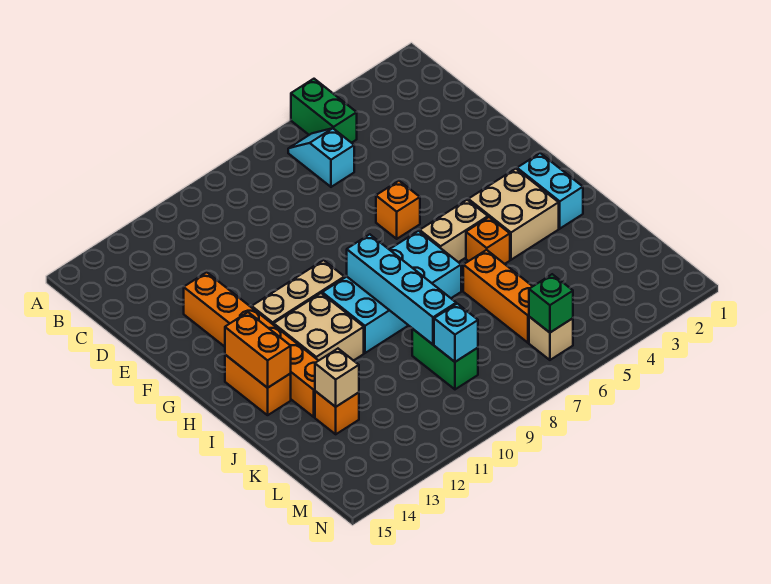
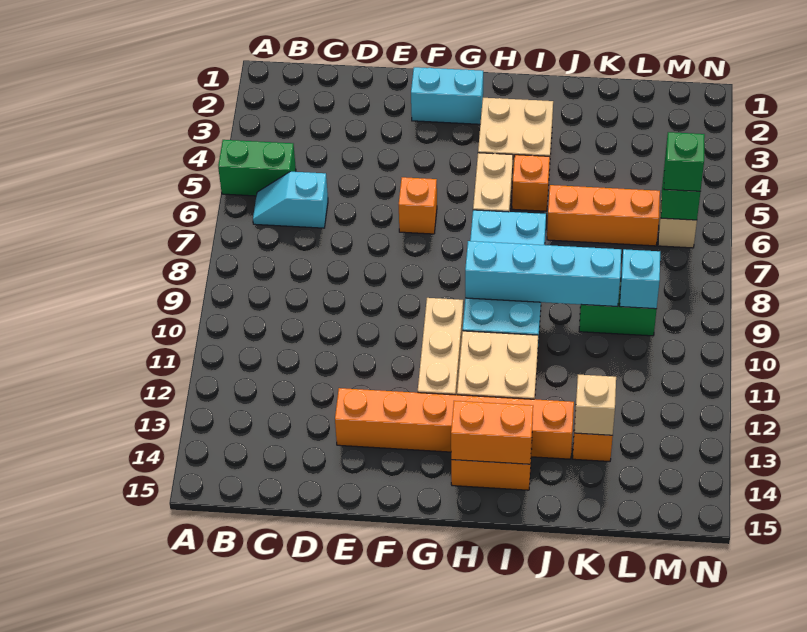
cyan brick H2:I2 level 1 -> cyan brick F2:G2 level 1
none -> green brick M6 level 3

